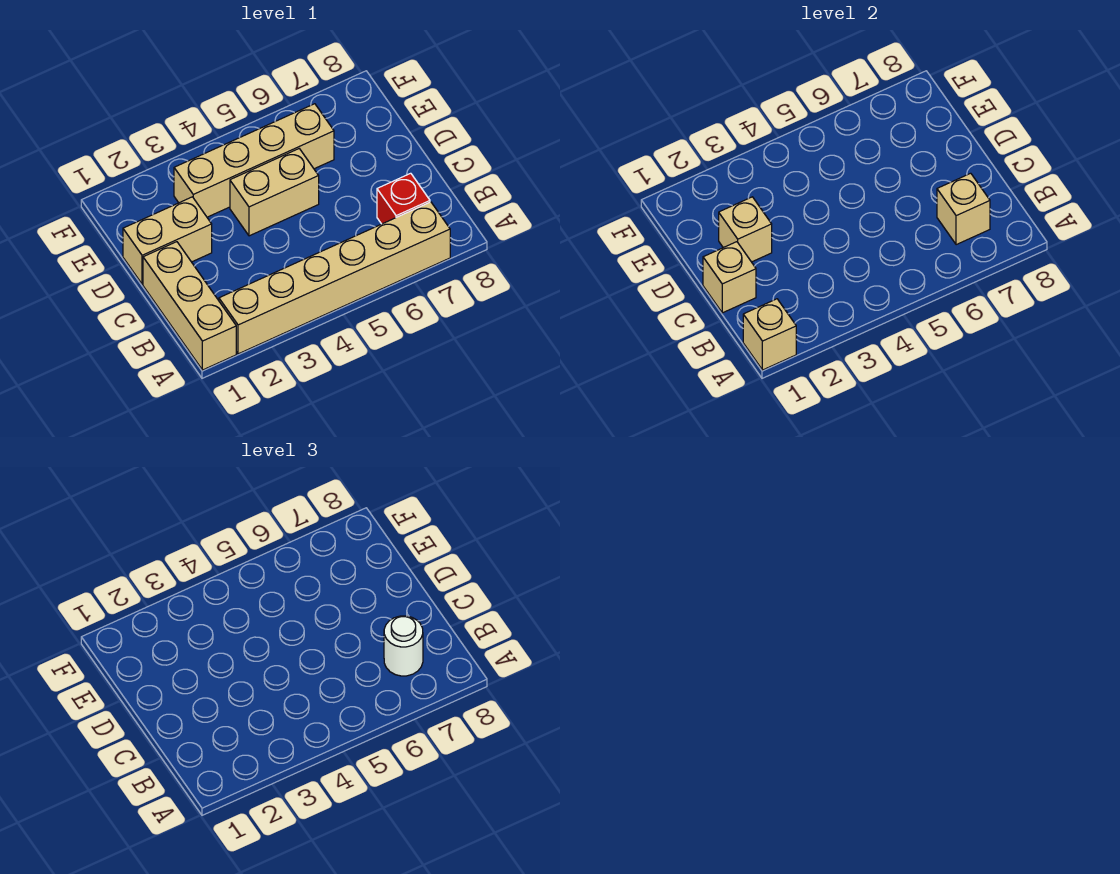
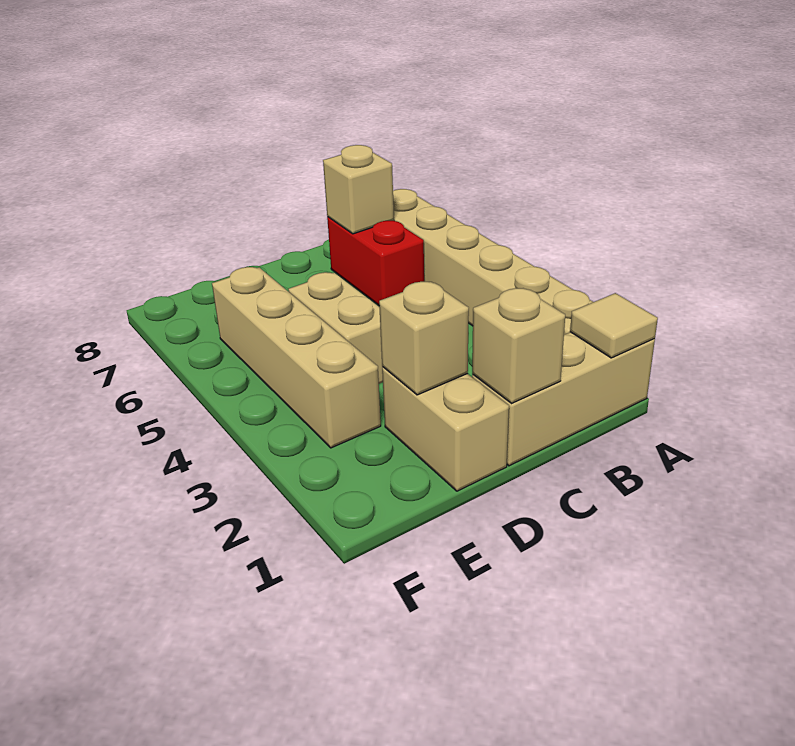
tan brick A1 level 2 -> tan tile A1 level 2
red brick B7 level 1 -> red brick B6:B7 level 1
white round brick B7 level 3 -> none

